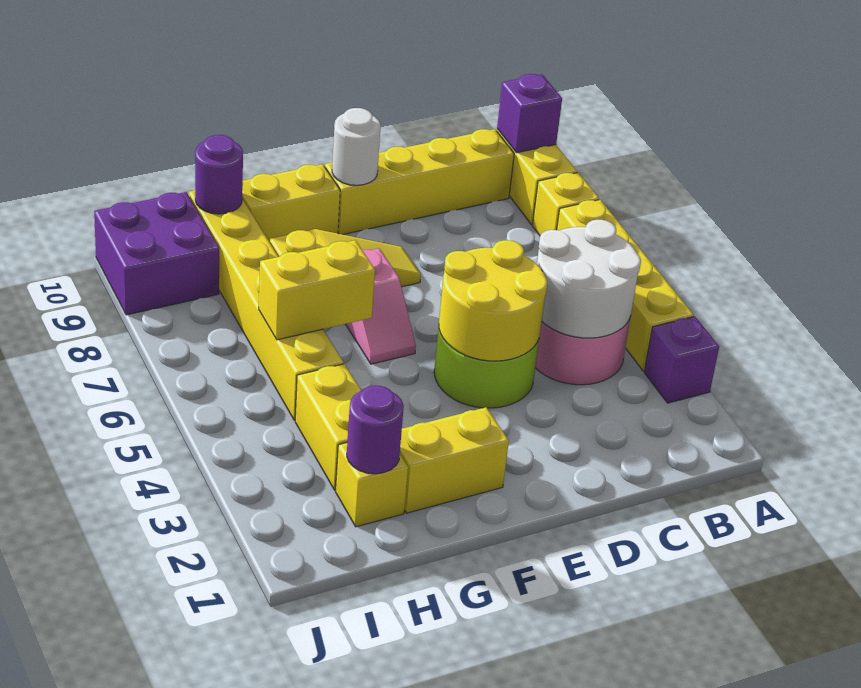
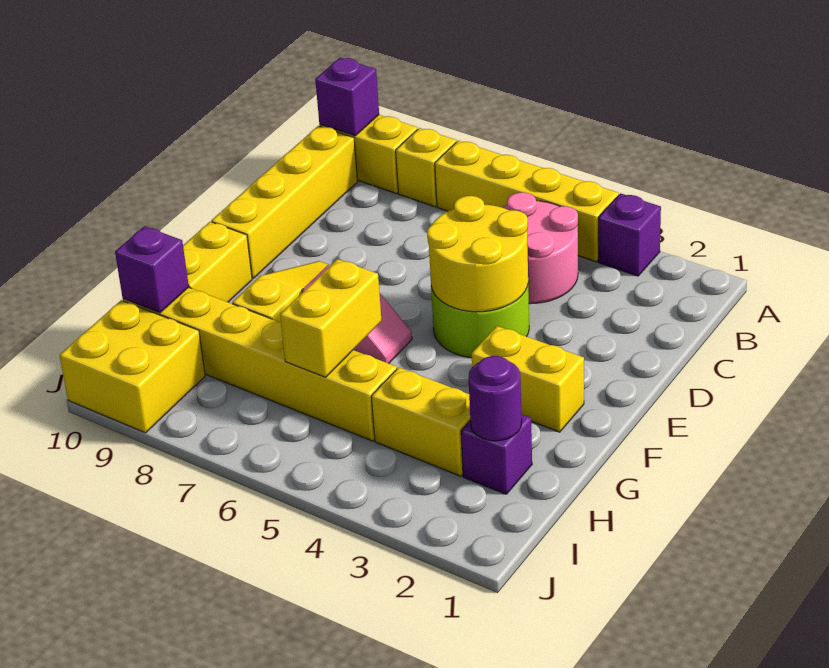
white round brick B4:C5 level 2 -> none
white round brick E10 level 2 -> none
yellow brick F2:G2 level 1 -> yellow brick F2:F3 level 1
yellow brick H2 level 1 -> purple brick H2 level 1
purple round brick H10 level 2 -> purple brick H10 level 2
purple brick I9:J10 level 1 -> yellow brick I9:J10 level 1

